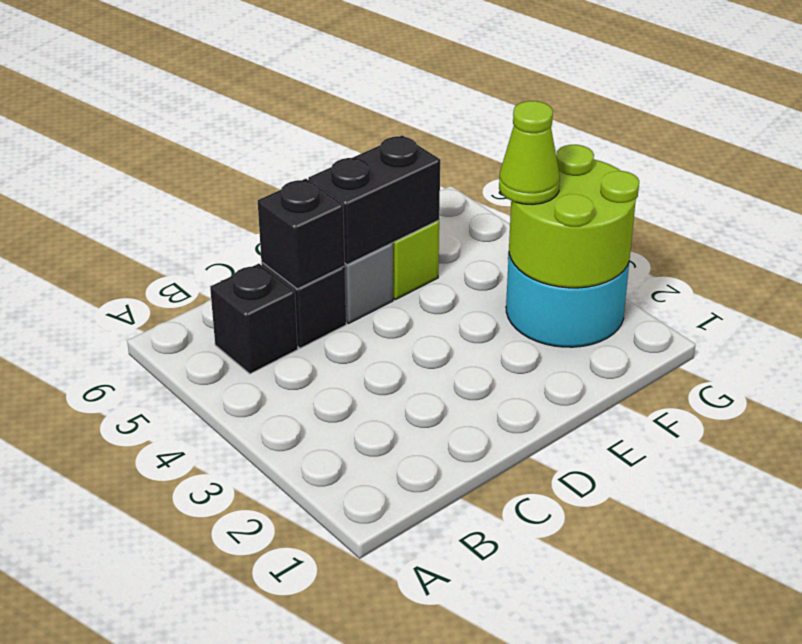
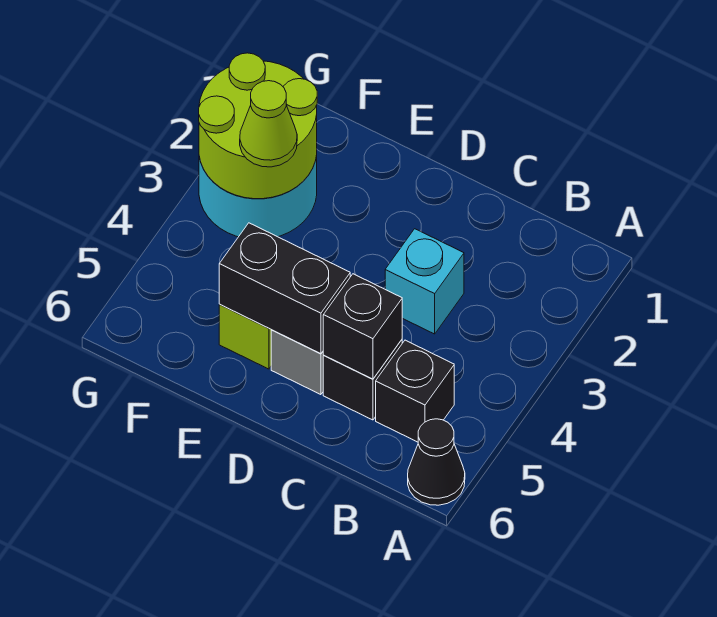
none -> black cone A6 level 1
none -> cyan brick C3 level 1

